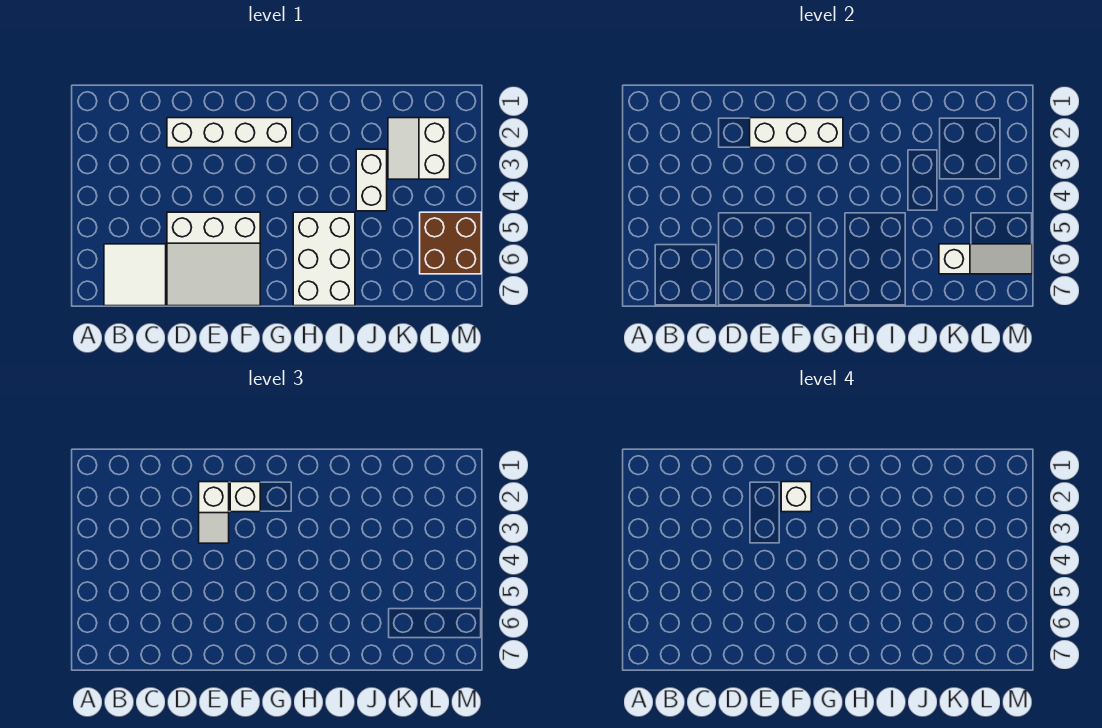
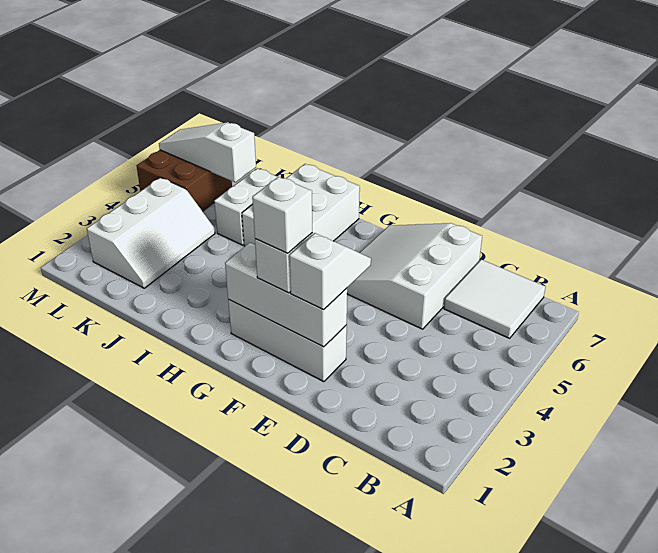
white brick D2:G2 level 1 -> white brick E2:G2 level 1
white slope D5:F7 level 1 top 5 -> white slope D5:F7 level 1 top D
white brick J3:J4 level 1 -> white brick J5:J6 level 1
white slope K2:L3 level 1 top L -> white slope K2:L4 level 1 top L

